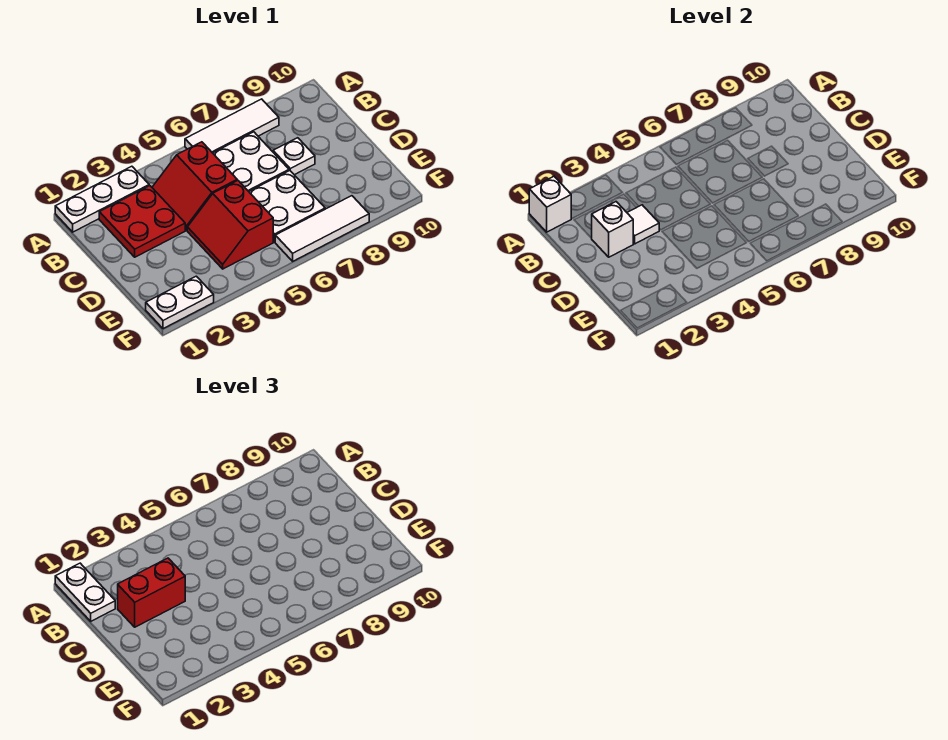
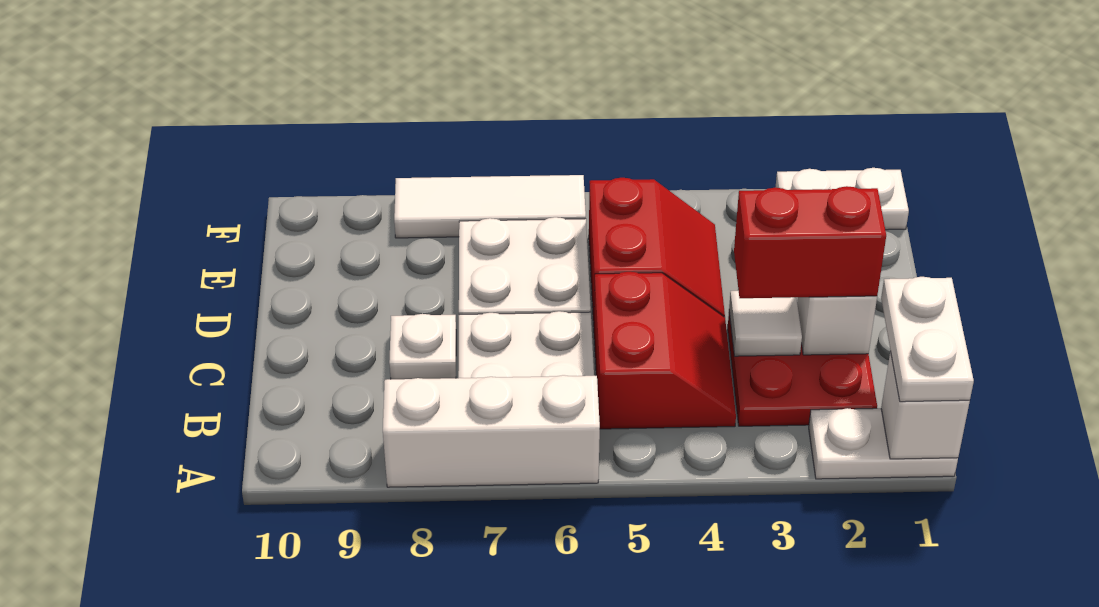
white plate A1:A3 level 1 -> white plate A1:A2 level 1
white tile A6:A8 level 1 -> white brick A6:A8 level 1

